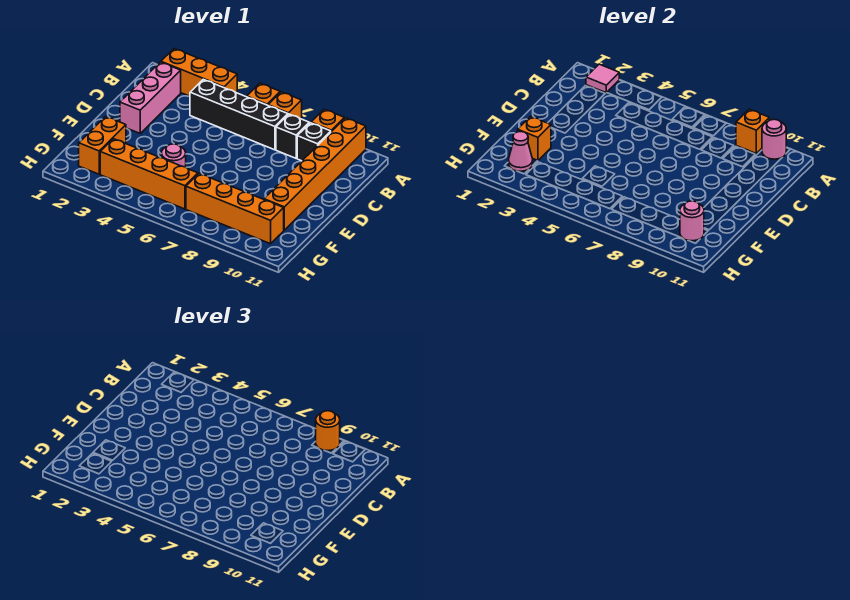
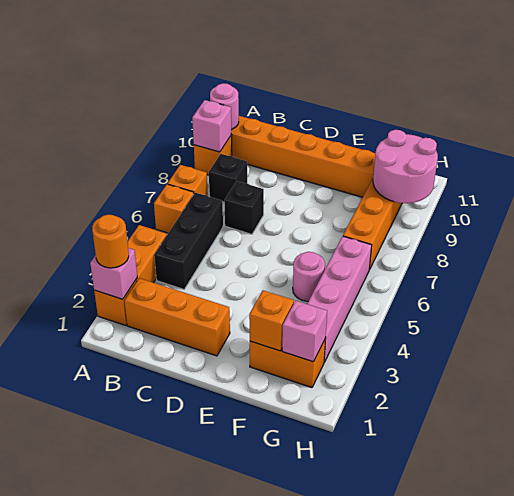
pink tile A2 level 2 -> pink brick A2 level 2
orange brick A9 level 2 -> pink brick A9 level 2
orange round brick A9 level 3 -> orange round brick A2 level 3
pink brick B2:D2 level 1 -> orange brick B2:D2 level 1
black brick B4:B7 level 1 -> black brick B4:B6 level 1
black brick B9 level 1 -> black brick C7 level 1
pink cone G2 level 2 -> pink brick G2 level 2
orange brick G3:G6 level 1 -> pink brick G3:G6 level 1
pink round brick G10 level 2 -> pink round brick G9:H10 level 2

